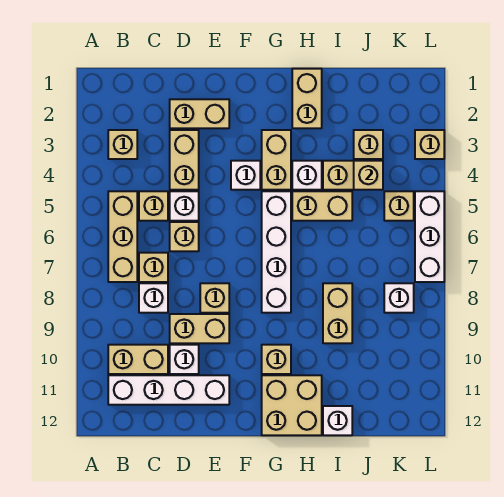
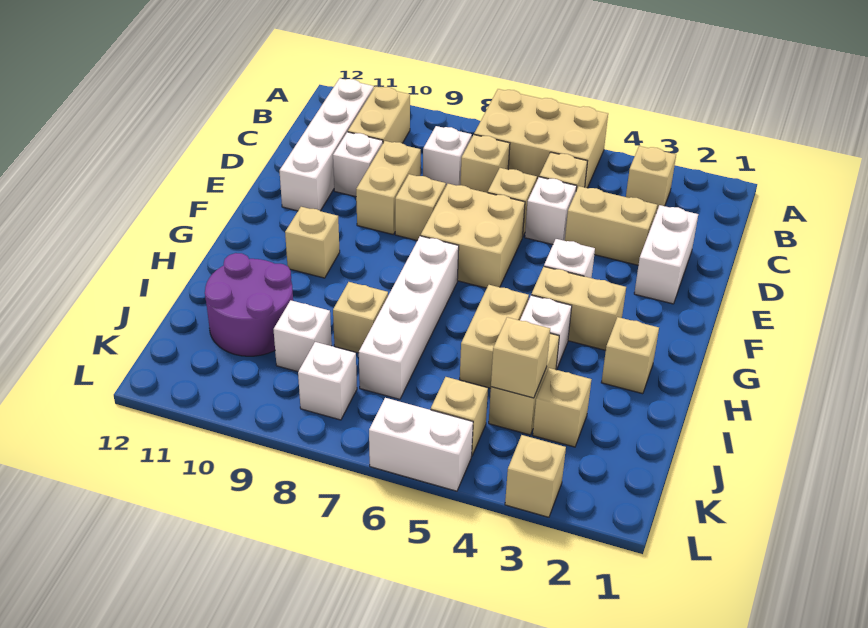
tan brick B5:B7 level 1 -> tan brick A5:B7 level 1
tan brick D2:E2 level 1 -> white brick D2:E2 level 1
white brick G5:G8 level 1 -> white brick G7:J7 level 1
tan brick G11:H12 level 1 -> tan brick E6:F7 level 1
tan brick H1:H2 level 1 -> tan brick H2 level 1
tan brick I8:I9 level 1 -> tan brick I8 level 1
none -> purple round brick I10:J11 level 1
white brick I12 level 1 -> white brick J9 level 1
white brick L5:L7 level 1 -> white brick L5:L6 level 1

